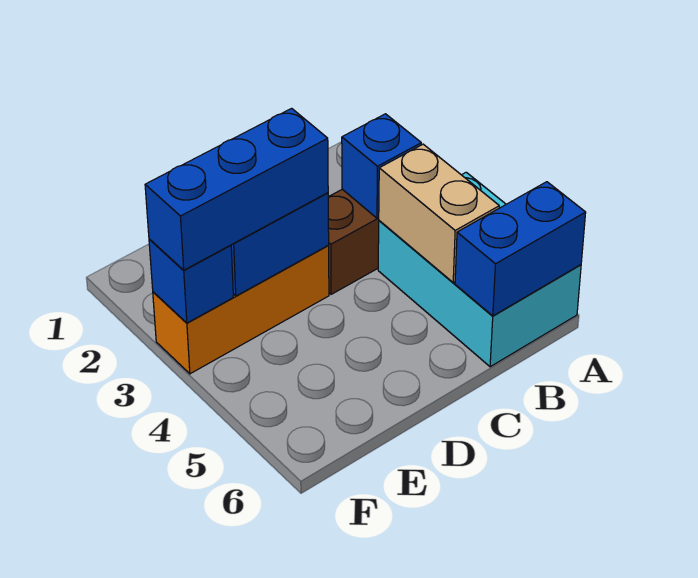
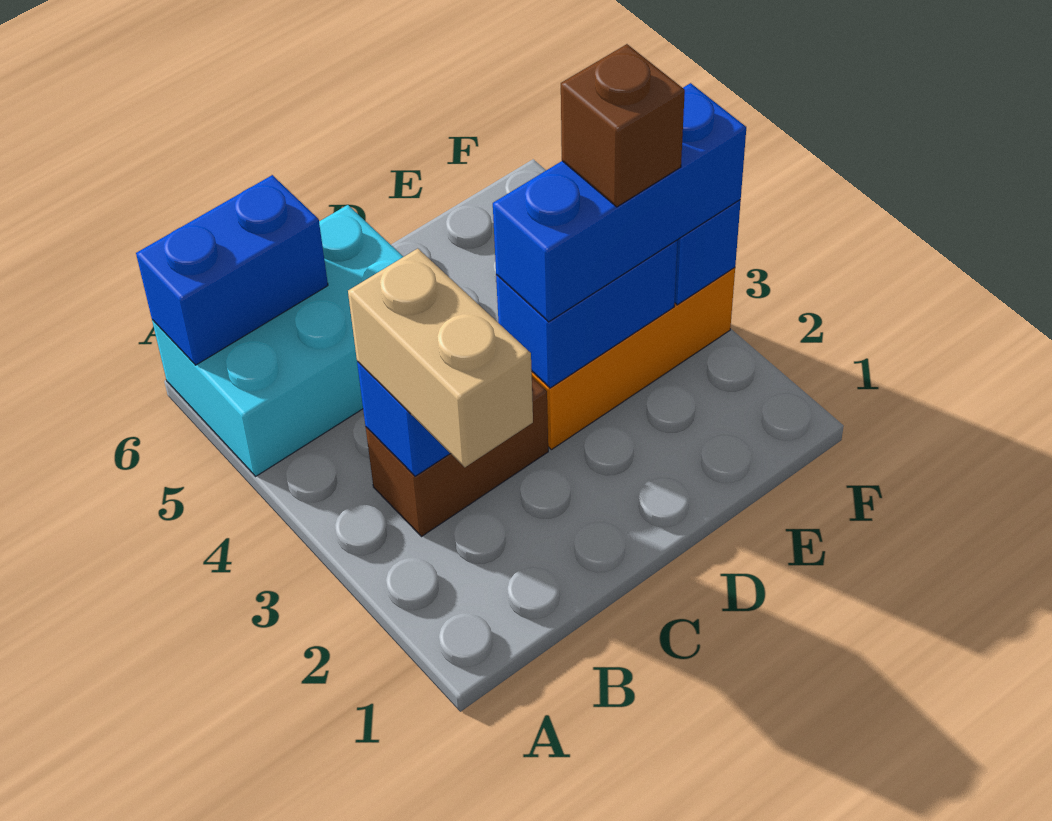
cyan brick A4:B6 level 1 -> cyan brick A5:C6 level 1
tan brick B4:B5 level 2 -> tan brick B2:B3 level 3
none -> brown brick E3 level 4

